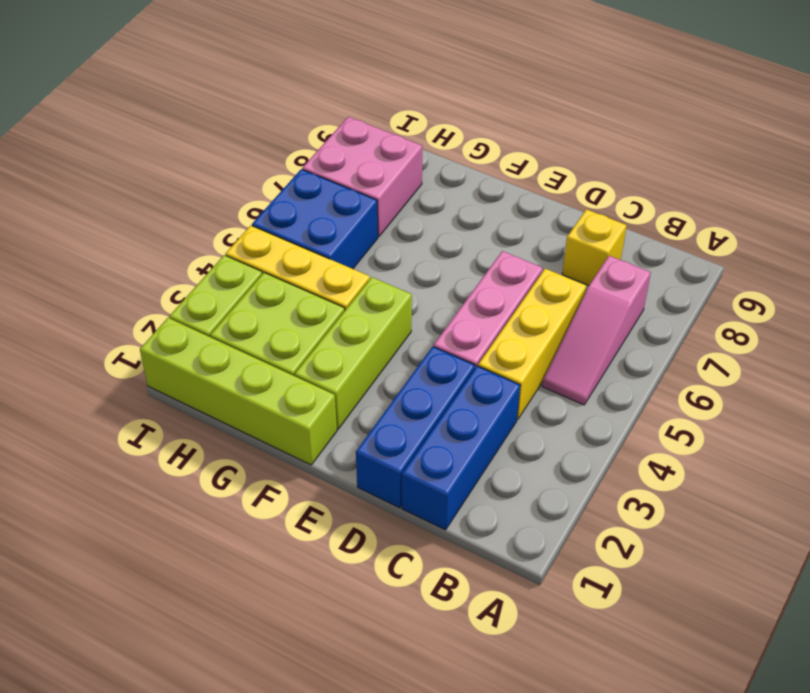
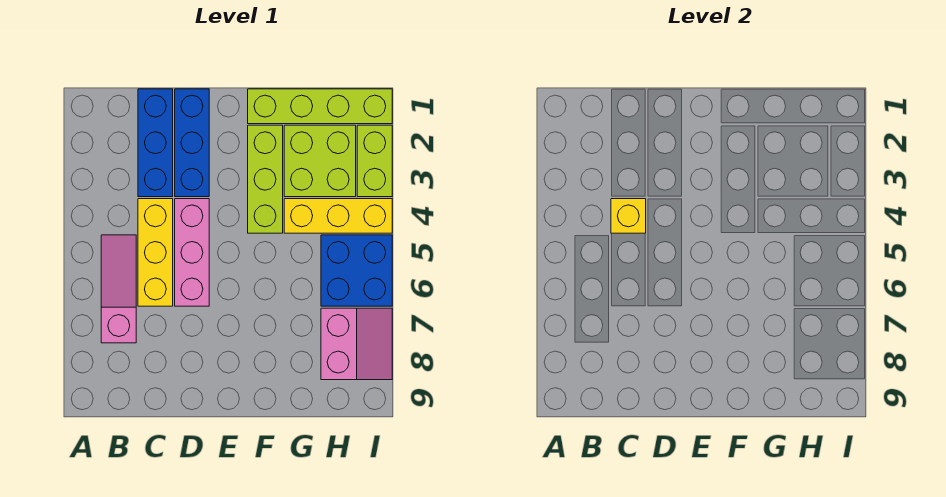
yellow brick C8 level 1 -> yellow brick C4 level 2
pink brick H7:I8 level 1 -> pink slope H7:I8 level 1 top H

